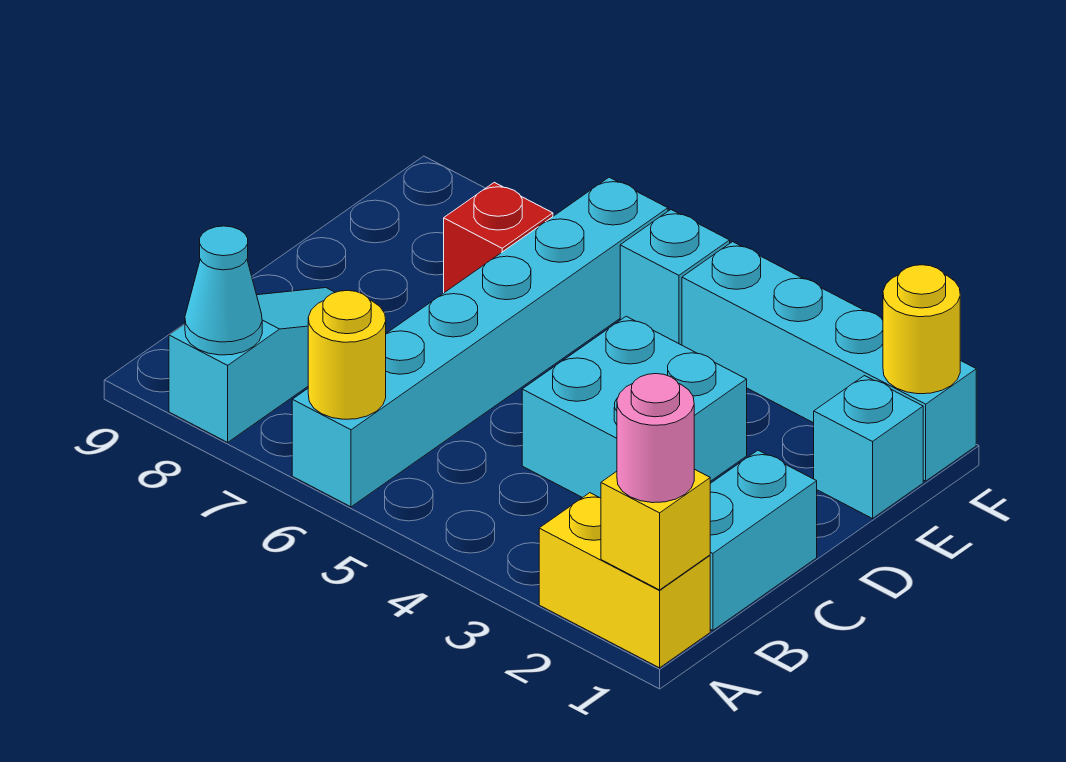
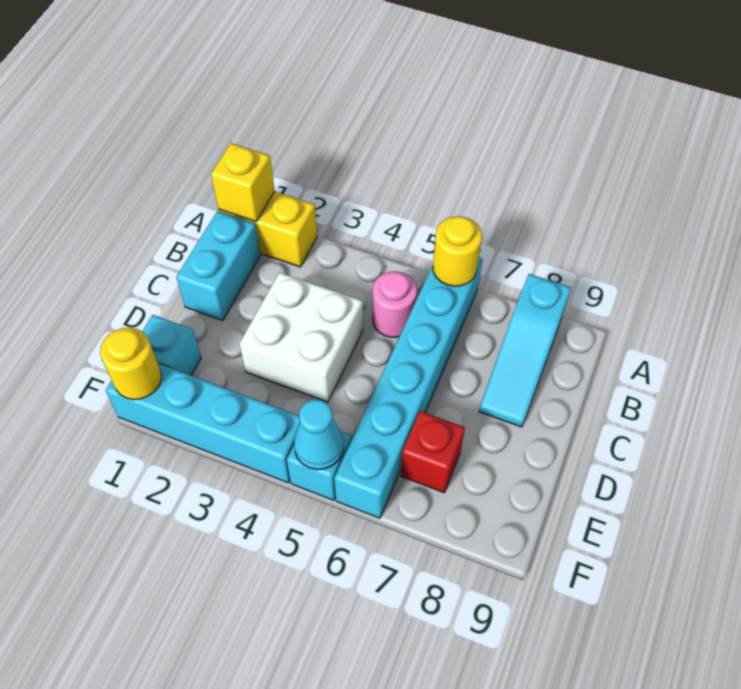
pink round brick A1 level 3 -> pink round brick B5 level 1
cyan cone A8 level 2 -> cyan cone F5 level 2
cyan brick C3:D4 level 1 -> white brick C3:D4 level 1

